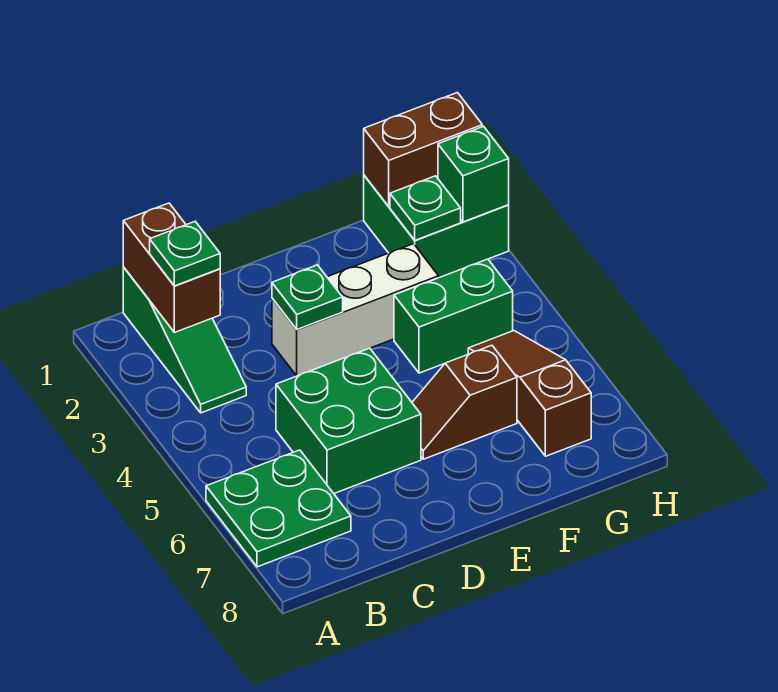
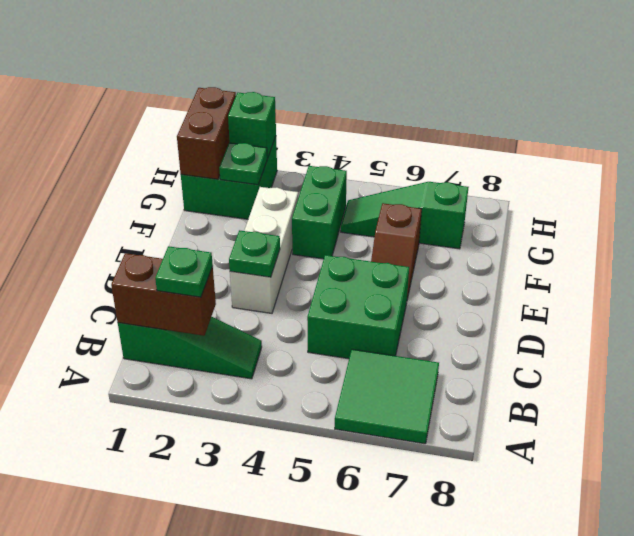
green plate A6:B7 level 1 -> green tile A6:B7 level 1
brown slope G5:G7 level 1 top 7 -> green slope G5:G7 level 1 top 7

